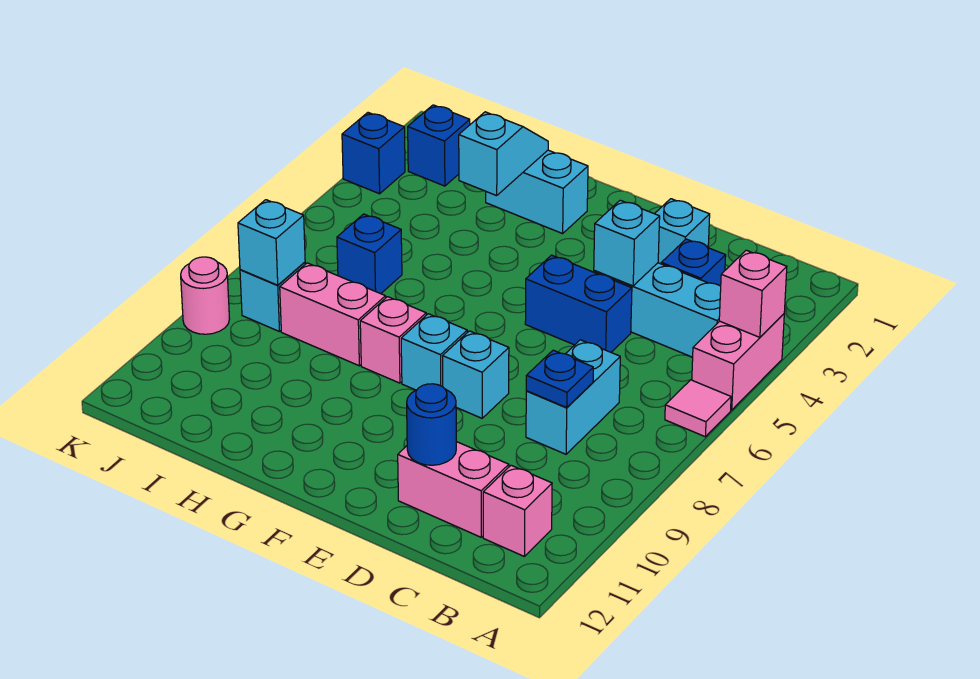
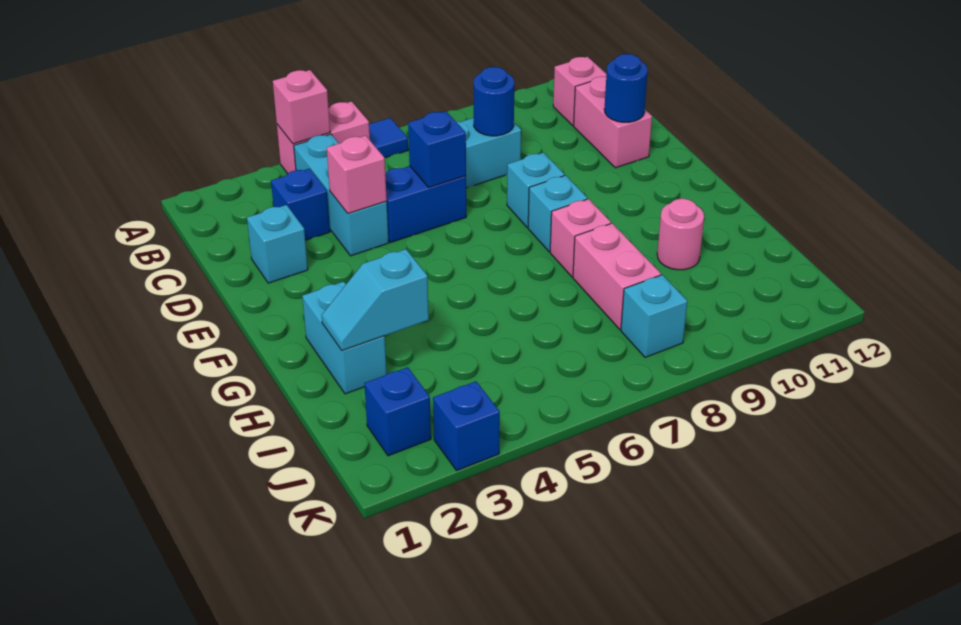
pink tile A6 level 1 -> blue tile A6 level 1
blue plate C8 level 2 -> blue round brick C8 level 2
cyan brick D4 level 2 -> pink brick D4 level 2
blue brick D5:E5 level 1 -> blue brick D5:D6 level 1
blue brick I6 level 1 -> blue brick D6 level 2
cyan brick J8 level 2 -> none
pink round brick K9 level 1 -> pink round brick H10 level 1

